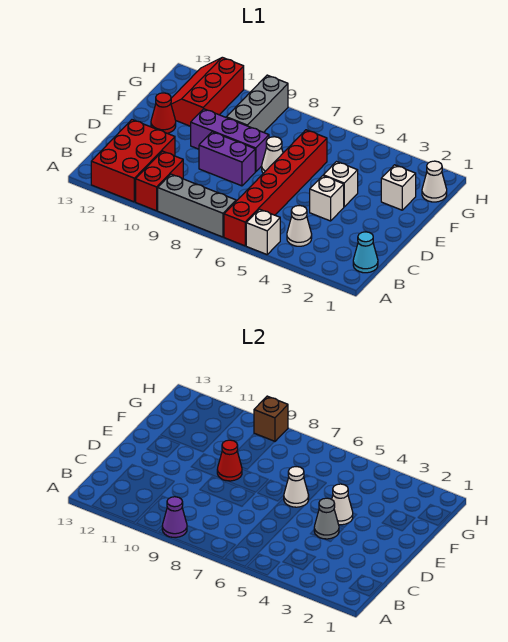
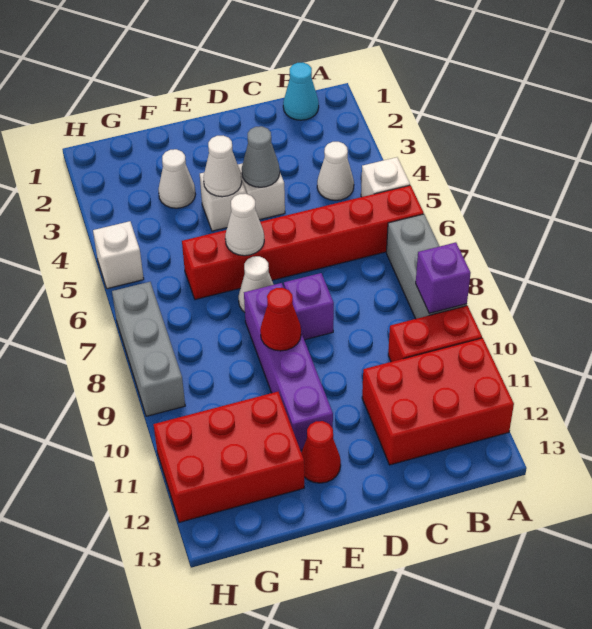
purple cone A9 level 2 -> purple brick A9 level 2
purple brick D8:D9 level 1 -> purple brick D8 level 1
purple brick E8:E10 level 1 -> purple brick E8:E11 level 1
white brick F2 level 1 -> white brick H5 level 1
grey brick F9:H9 level 1 -> grey brick H7:H9 level 1
red slope F11:H12 level 1 top 11 -> red brick F11:H12 level 1
white cone G1 level 1 -> white cone F3 level 1
brown brick H9 level 2 -> none

